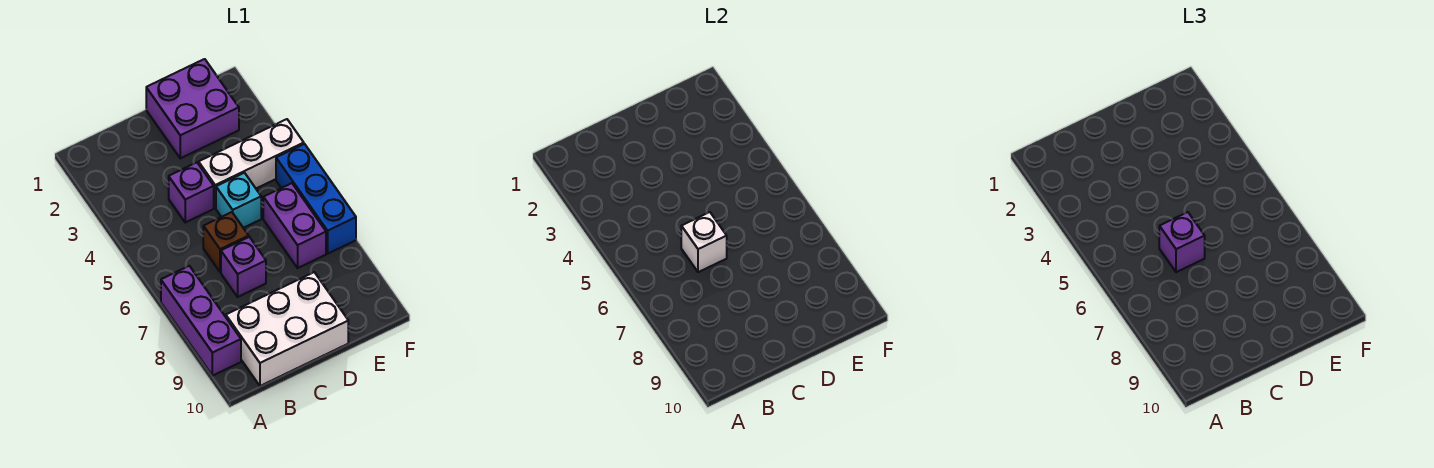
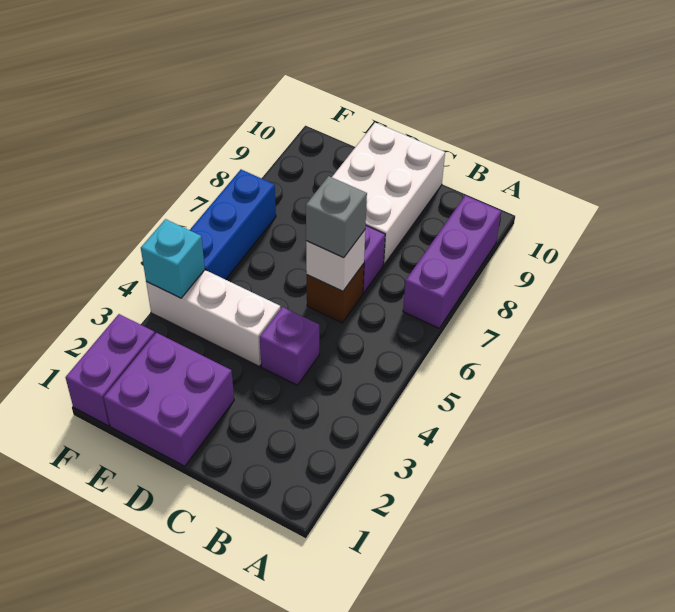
white brick B9:D10 level 1 -> white brick C8:D10 level 1
purple brick C6 level 3 -> grey brick C6 level 3
cyan brick D5 level 1 -> cyan brick F4 level 2
purple brick E6:E7 level 1 -> purple brick F1:F2 level 1

